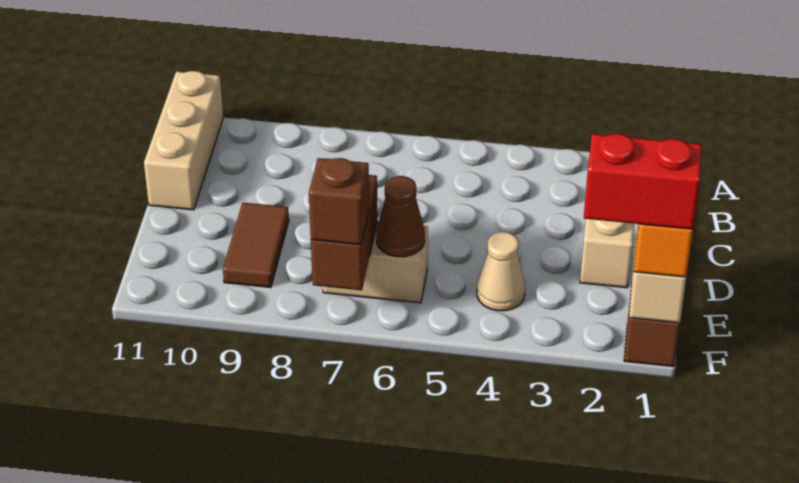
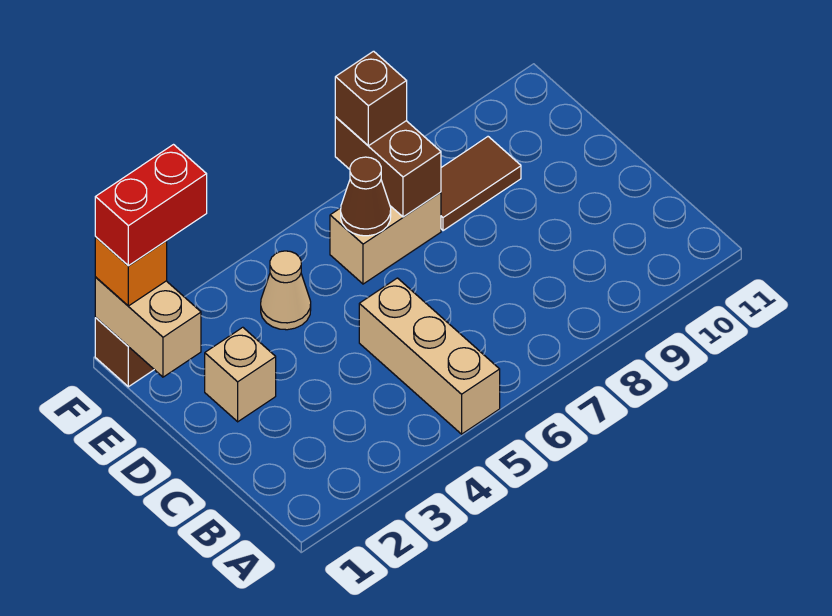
tan brick A11:C11 level 1 -> tan brick A5:C5 level 1
brown tile D9:E9 level 1 -> brown tile E8:E9 level 1

